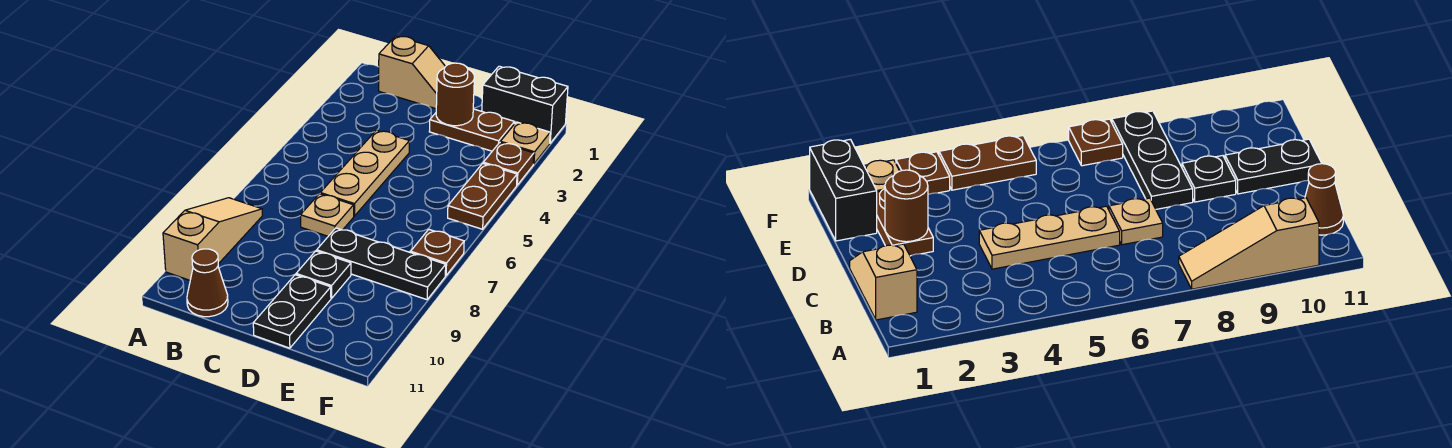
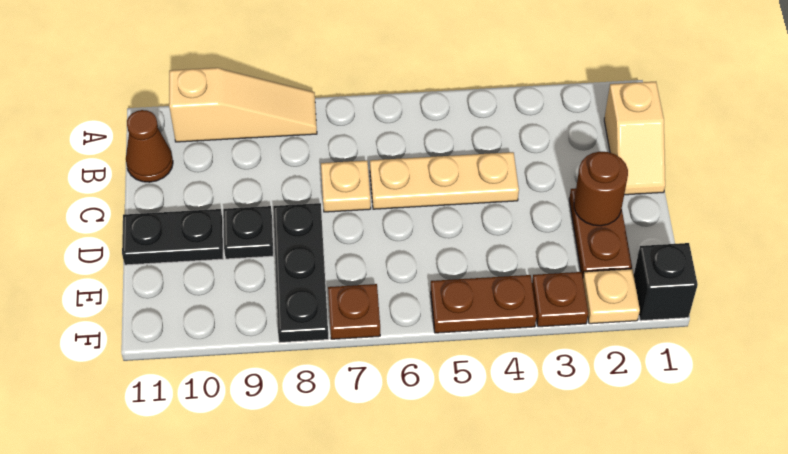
black brick E1:F1 level 1 -> black brick F1 level 1

